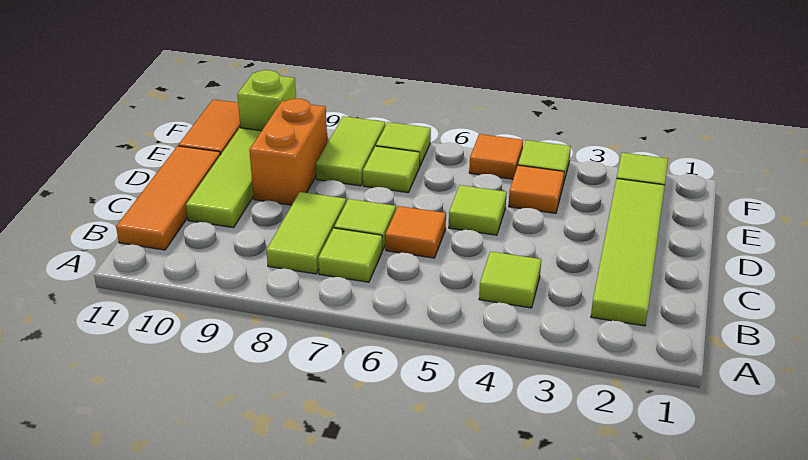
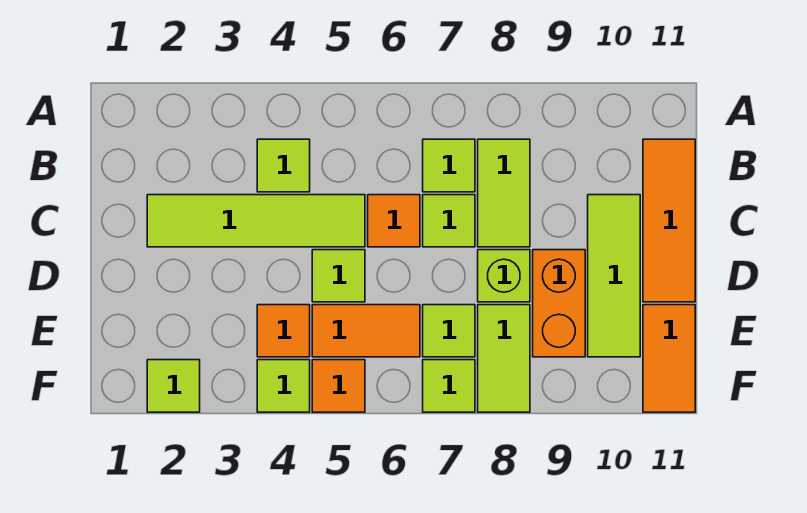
lime tile B2:E2 level 1 -> lime tile C2:C5 level 1
none -> orange tile E5:E6 level 1
lime brick F10 level 1 -> lime brick D8 level 1

